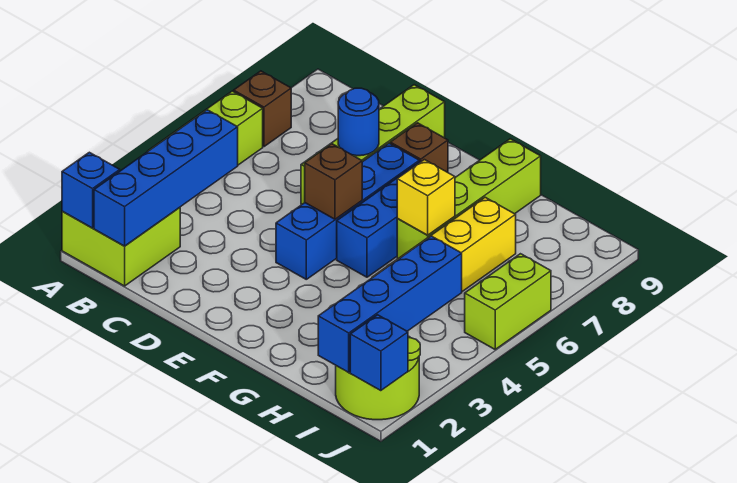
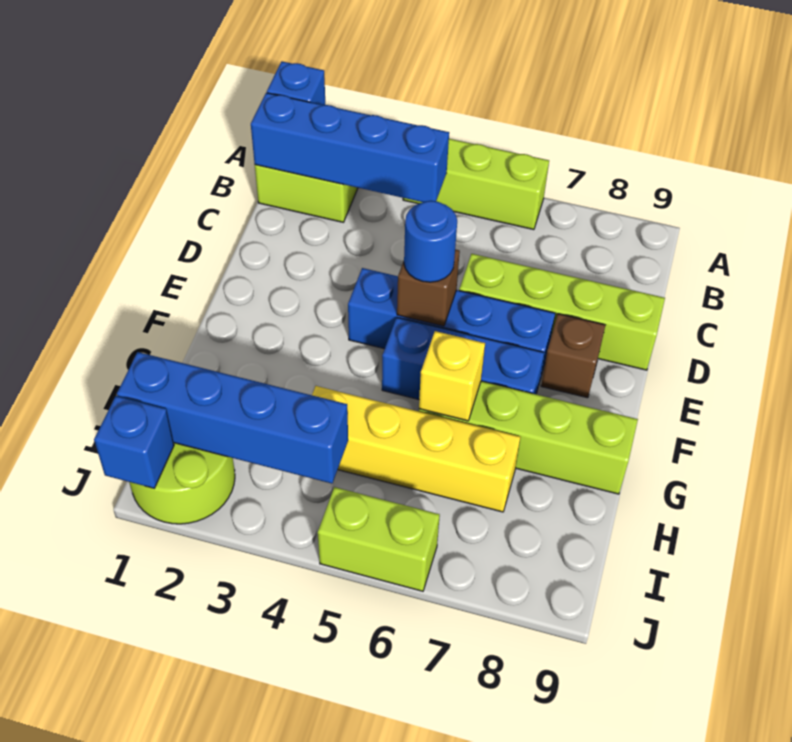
brown brick A7 level 1 -> none
blue round brick D7 level 2 -> blue round brick E5 level 3

